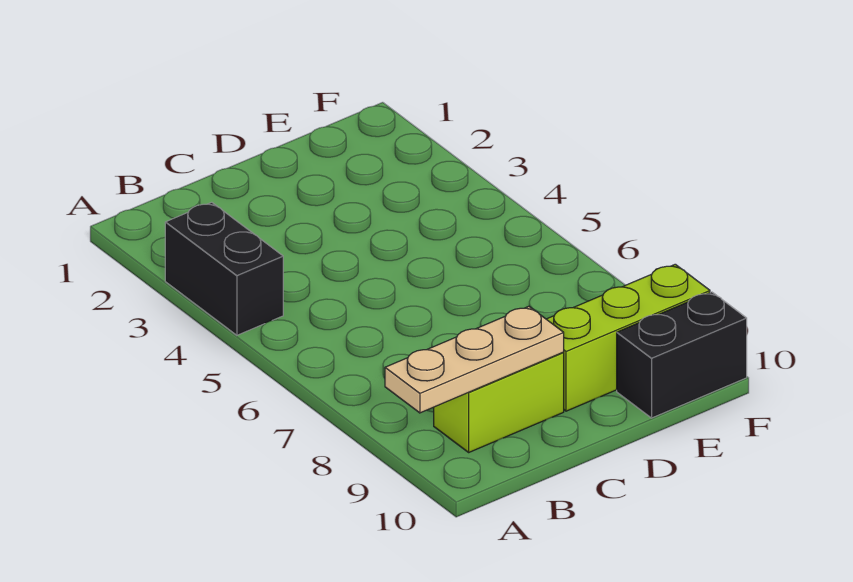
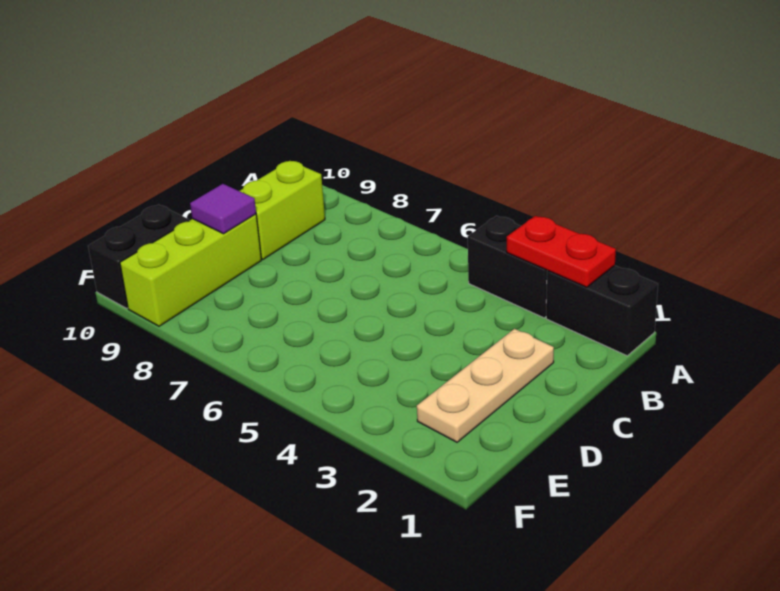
none -> black brick A1:A2 level 1
none -> red plate A2:A3 level 2
tan plate A9:C9 level 2 -> tan plate C2:E2 level 1
none -> purple tile D9 level 2

